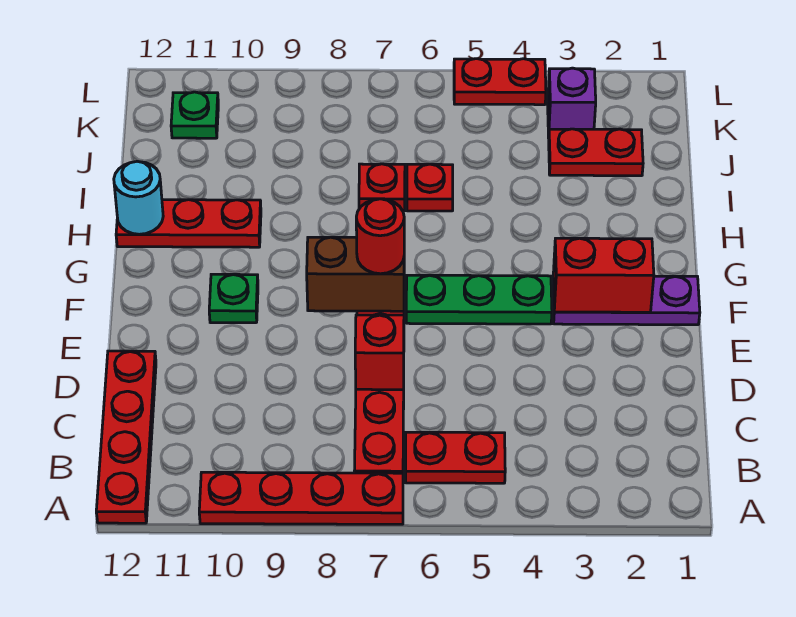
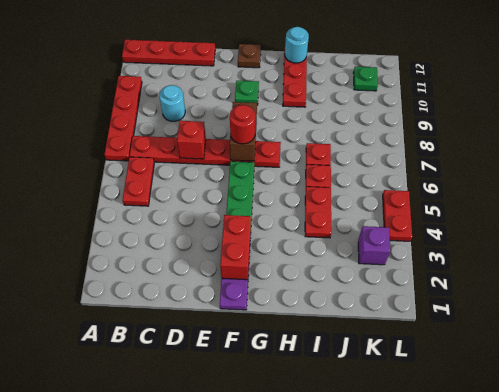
none -> cyan round brick C9 level 1
none -> brown plate F12 level 1
red plate J2:J3 level 1 -> red plate I4:I5 level 1

